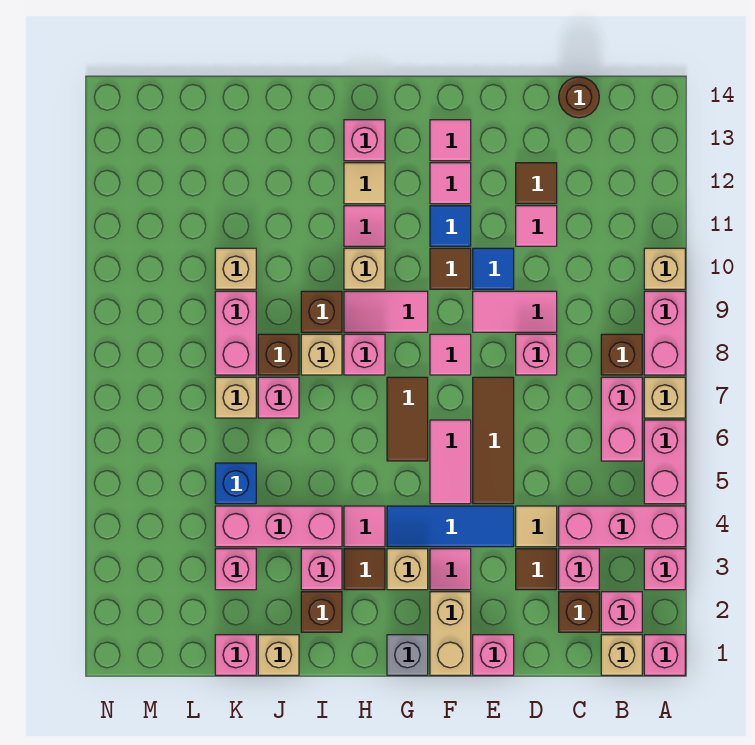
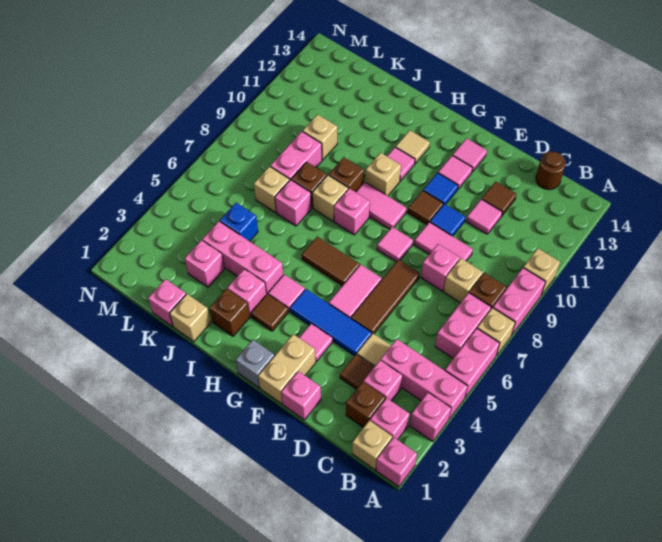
tan brick G3 level 1 -> tan brick C8 level 1
brown tile G6:G7 level 1 -> brown tile G6:H6 level 1
pink brick H13 level 1 -> none

